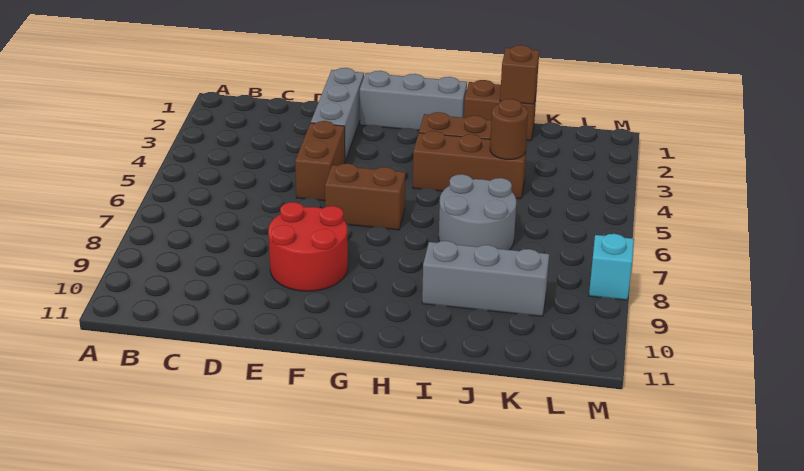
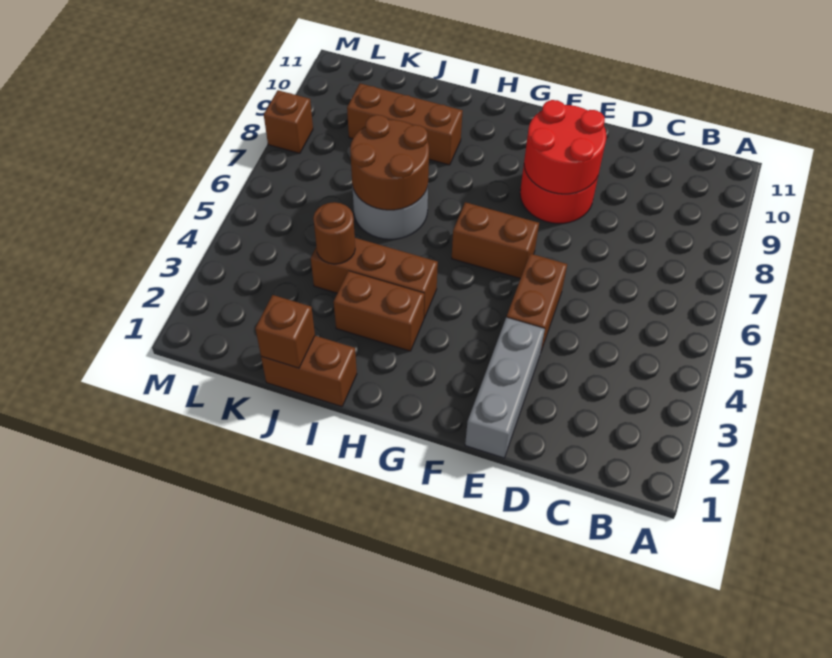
none -> red round brick E8:F9 level 2
grey brick F1:H1 level 1 -> none
none -> brown round brick I6:J7 level 2
grey brick I9:K9 level 1 -> brown brick I9:K9 level 1
cyan brick M8 level 1 -> brown brick M8 level 1

